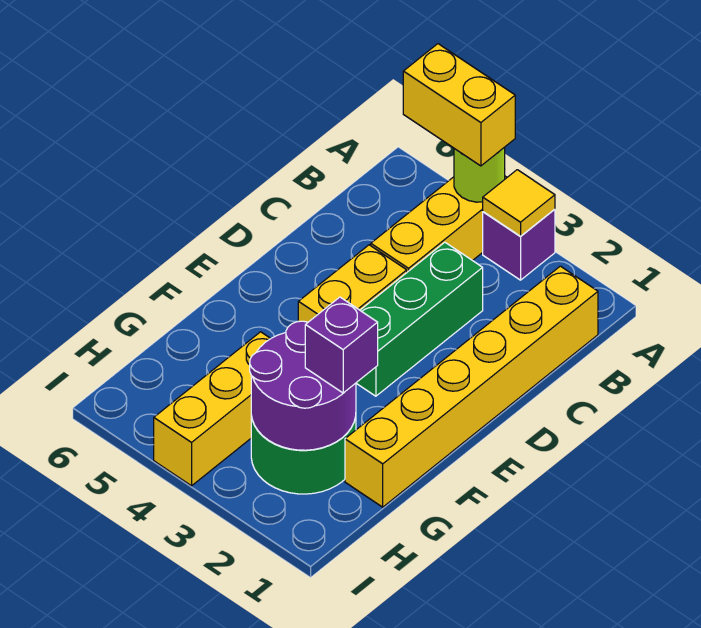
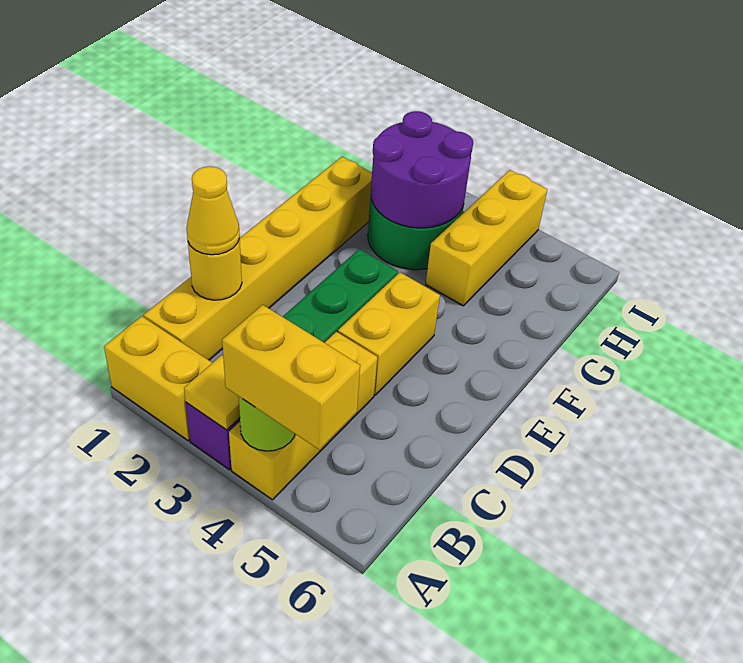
none -> yellow brick A1:A2 level 1
none -> yellow round brick C1 level 2
none -> yellow cone C1 level 3
purple brick G2 level 3 -> none

